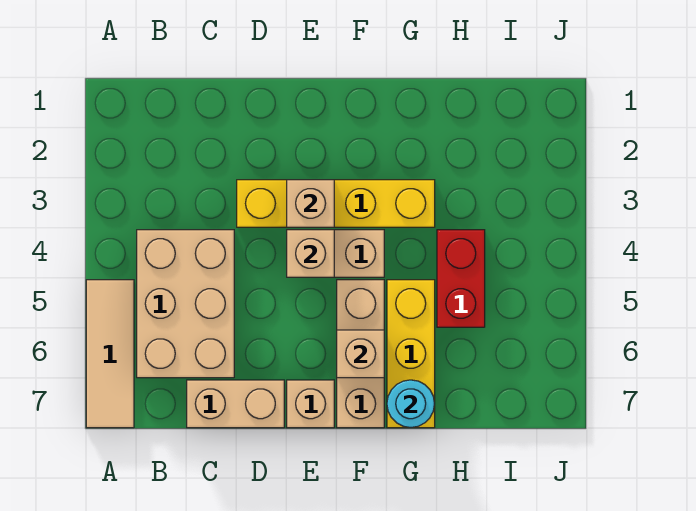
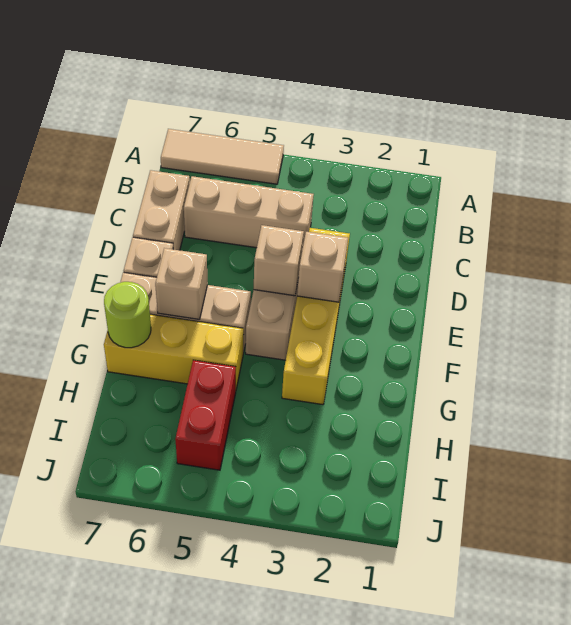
tan brick B4:C6 level 1 -> tan brick C4:C6 level 1
cyan round brick G7 level 2 -> lime round brick G7 level 2
red brick H4:H5 level 1 -> red brick H5:I5 level 1

